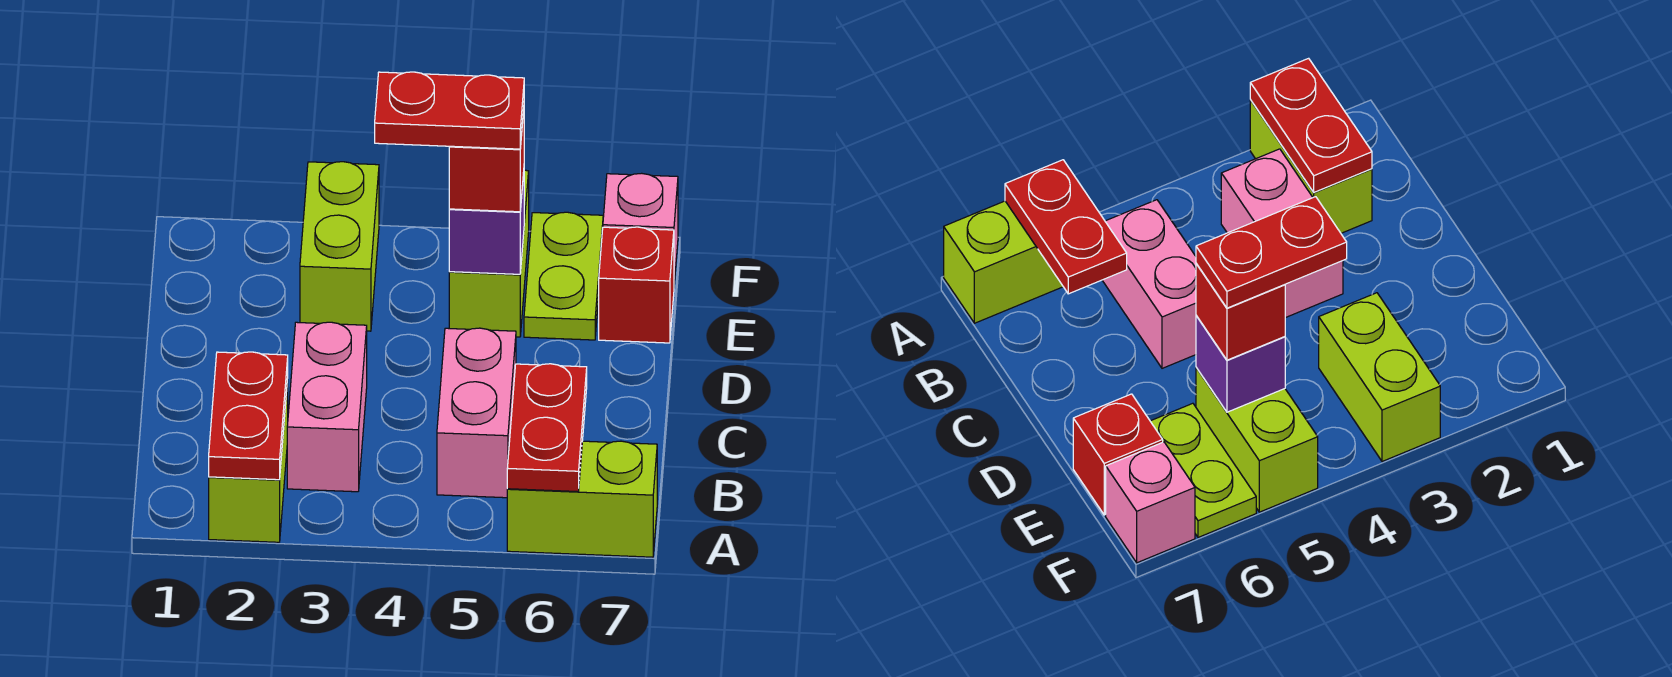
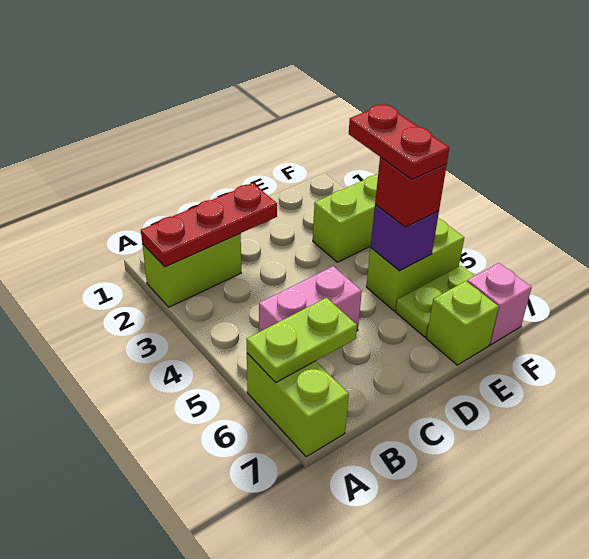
red plate A2:B2 level 2 -> red plate A2:C2 level 2
red plate A6:B6 level 2 -> lime plate A6:B6 level 2
pink brick B3:C3 level 1 -> none
red brick E7 level 1 -> lime brick E7 level 1

